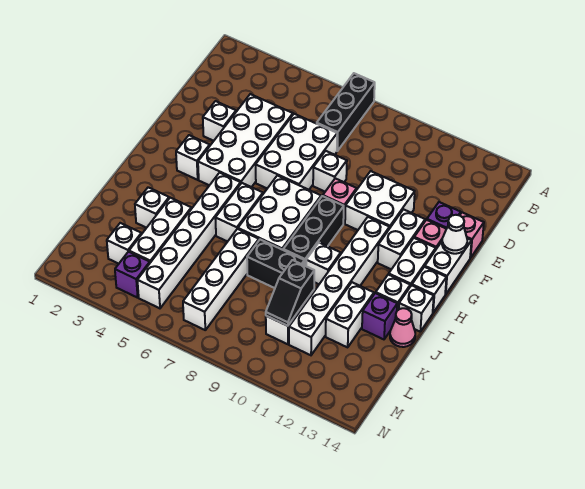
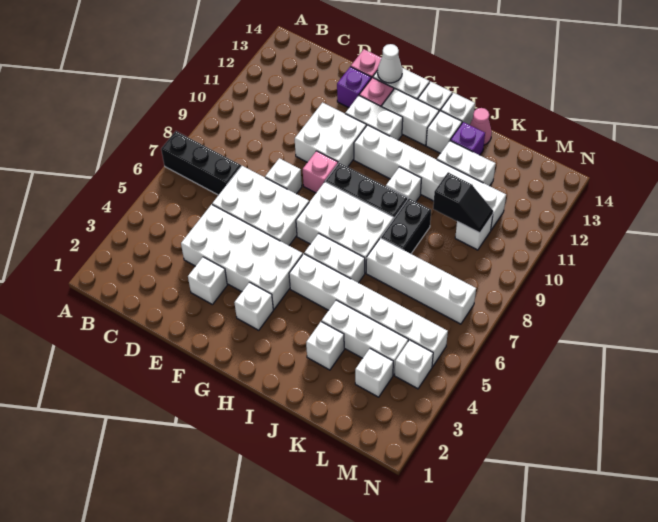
purple brick M4 level 1 -> white brick M4 level 1

